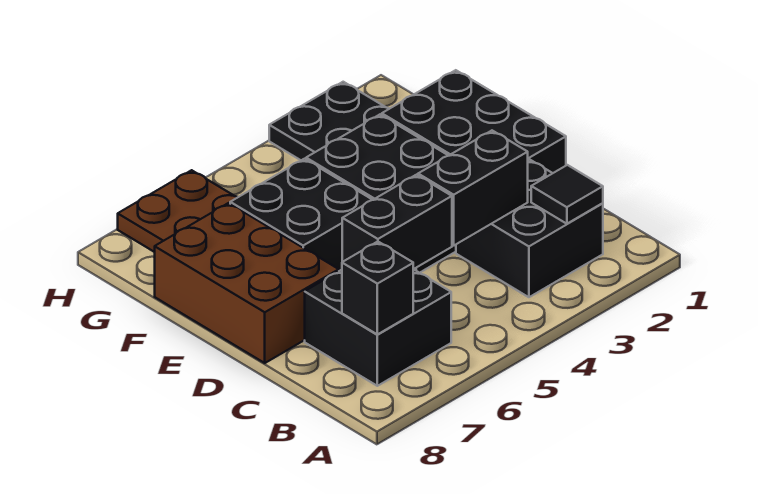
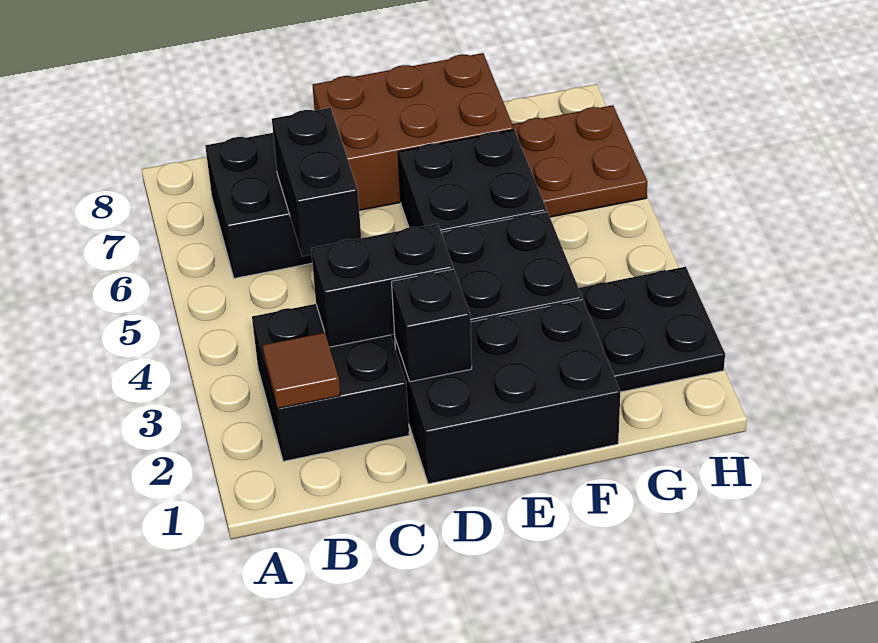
black tile B2 level 2 -> brown tile B2 level 2
black brick B7 level 2 -> black brick D2 level 2
black brick C3:C4 level 2 -> black brick C3:D3 level 2

